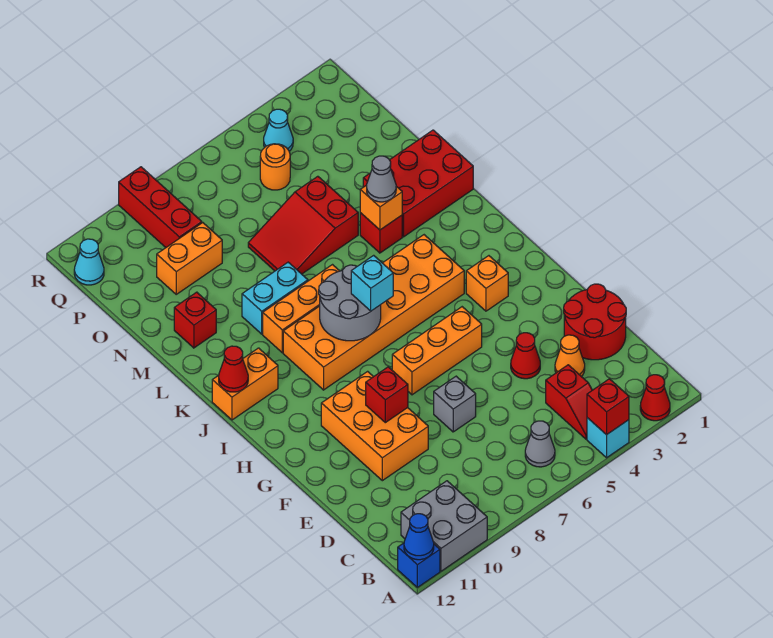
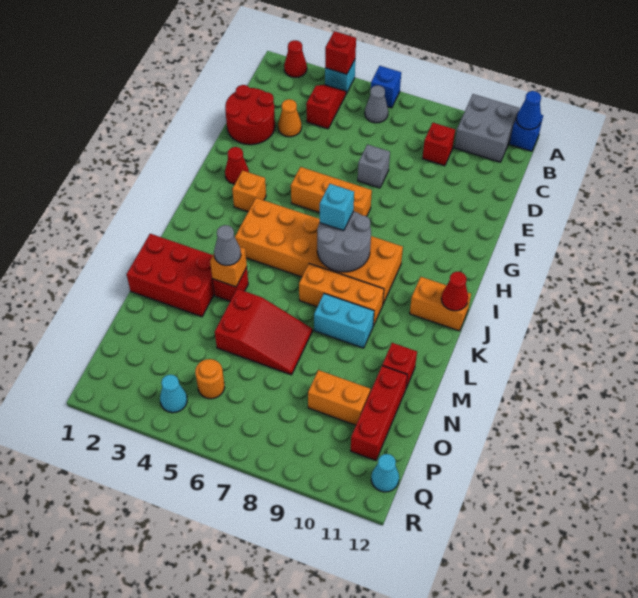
none -> blue brick A6 level 1
red cone E4 level 1 -> red cone G2 level 1
orange brick E9:G10 level 1 -> none
red brick F9 level 2 -> red brick C9 level 1
red brick P9:R9 level 1 -> red brick N11:P11 level 1

